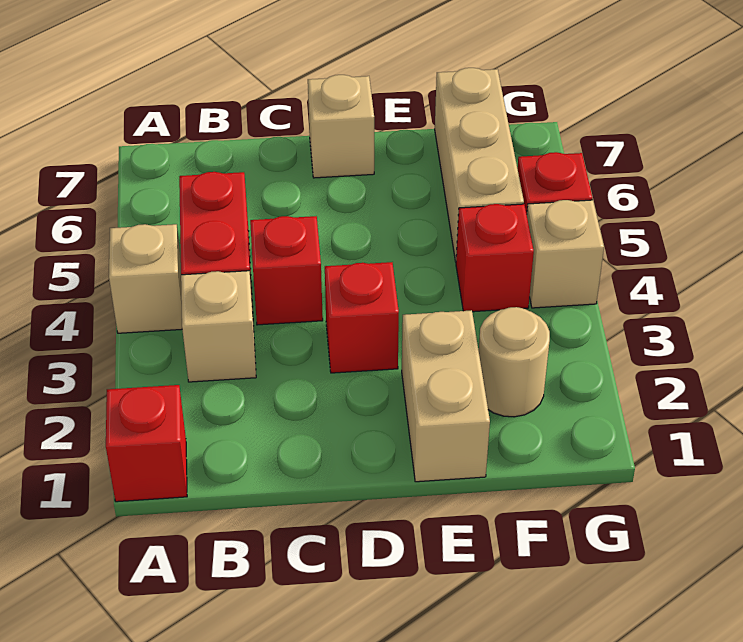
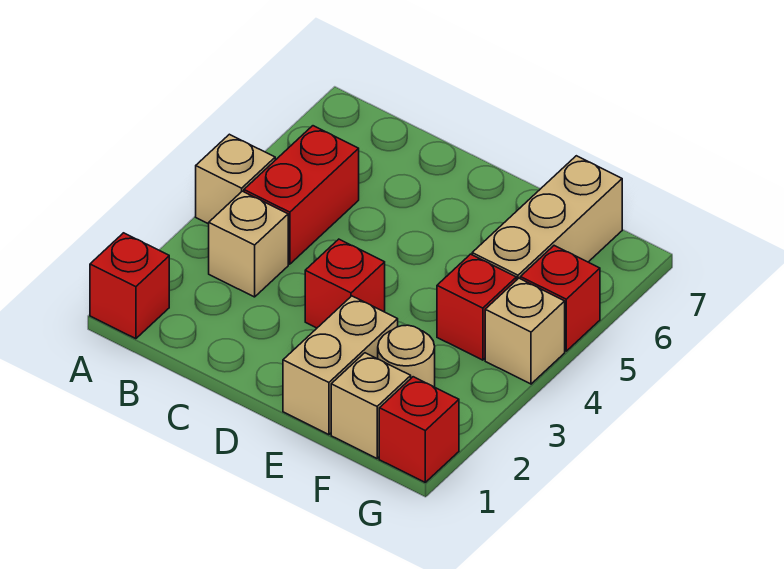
red brick C4 level 1 -> red brick G1 level 1
tan brick D7 level 1 -> tan brick F1 level 1

